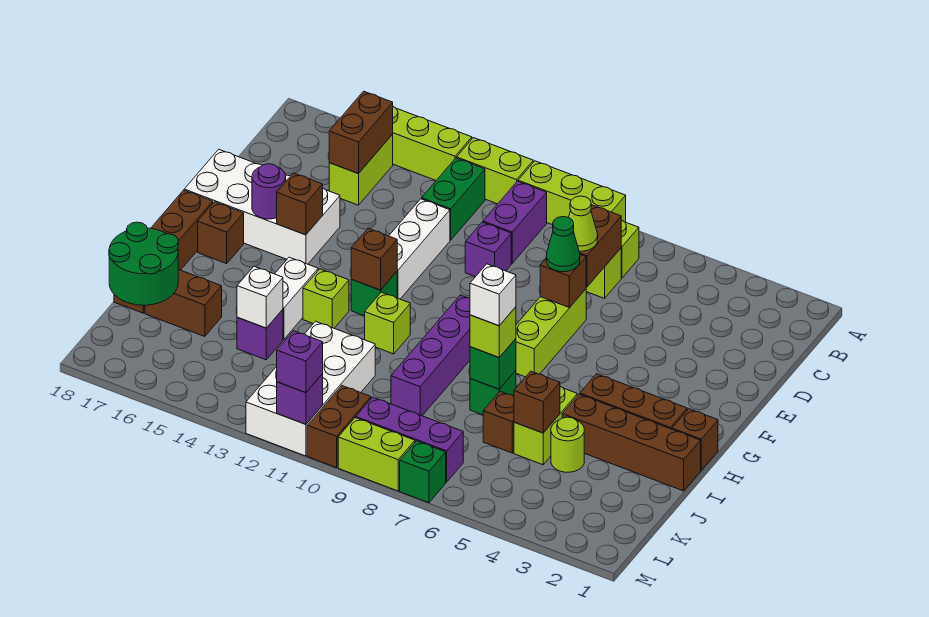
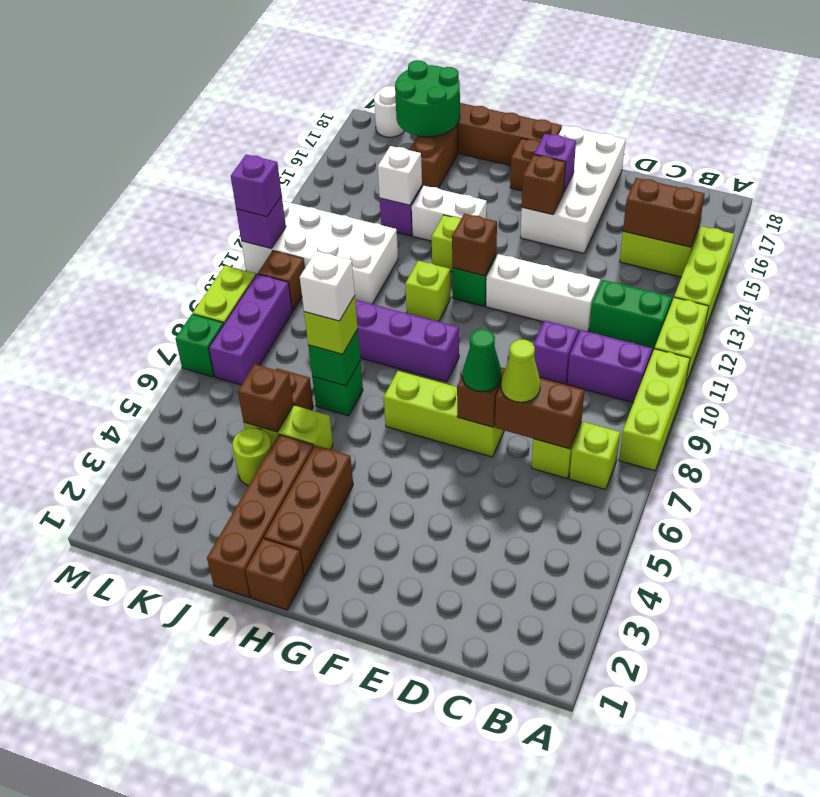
purple round brick F16 level 2 -> purple brick F16 level 2
brown brick L10:M10 level 1 -> brown brick L10 level 1
none -> white round brick L18 level 1

